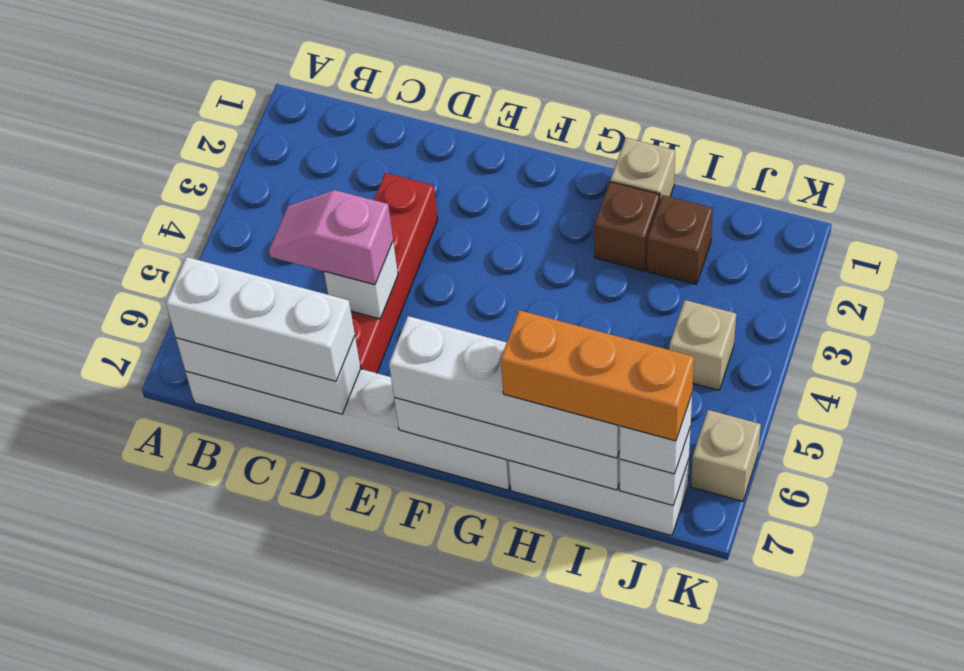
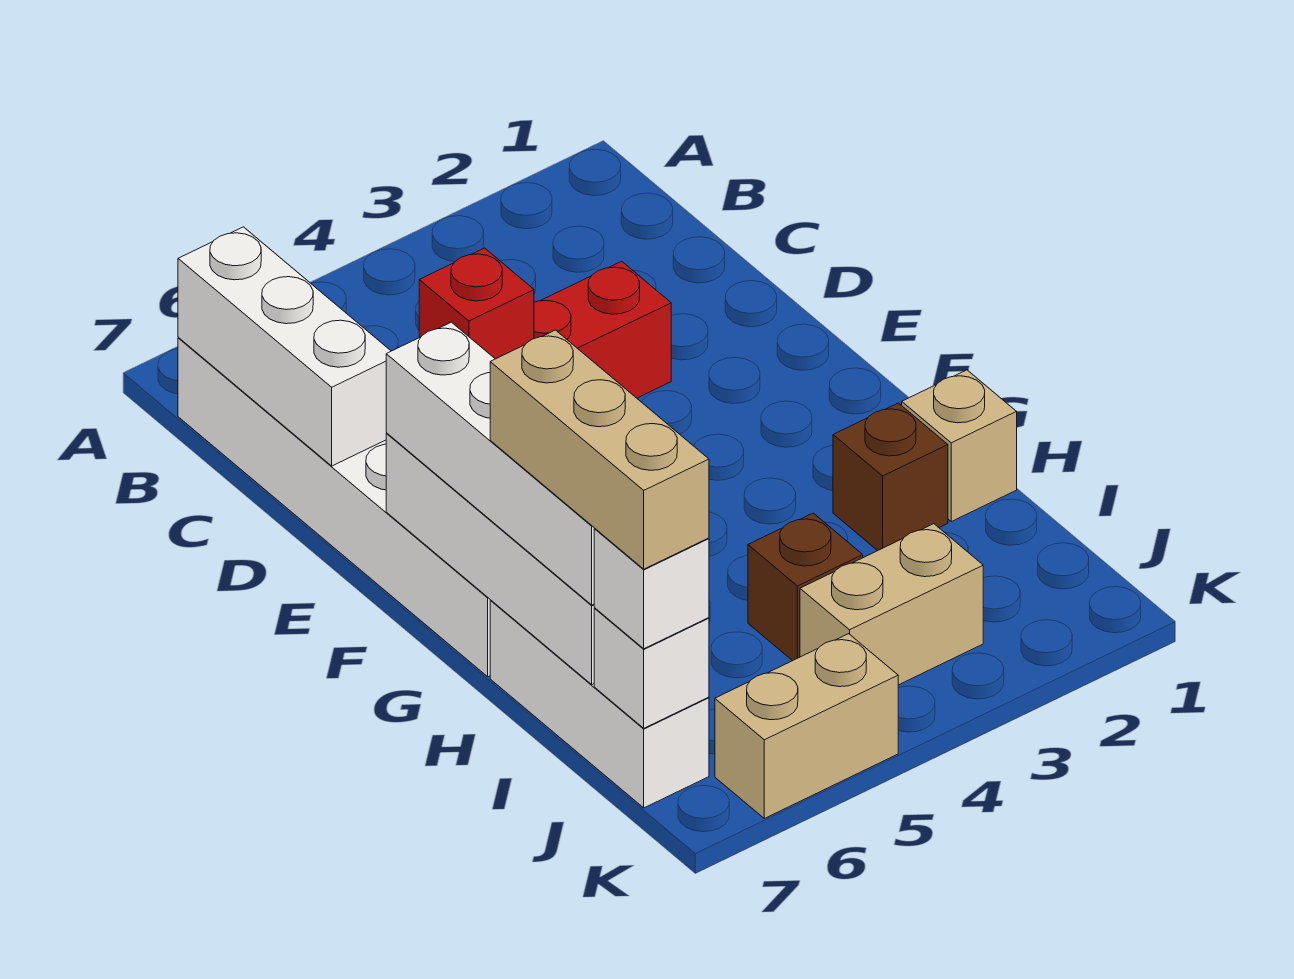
white brick B7:D7 level 3 -> none
pink slope C5:D5 level 3 top D -> none
white brick D5 level 2 -> red brick D5 level 2
orange brick H7:J7 level 4 -> tan brick H7:J7 level 4
brown brick I2 level 1 -> brown brick I4 level 1
tan brick J4 level 1 -> tan brick J3:J4 level 1
tan brick K6 level 1 -> tan brick K5:K6 level 1

